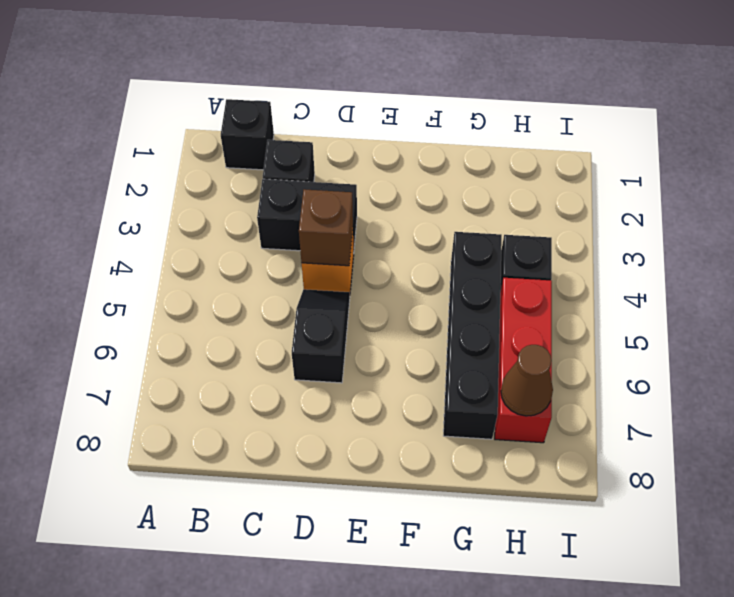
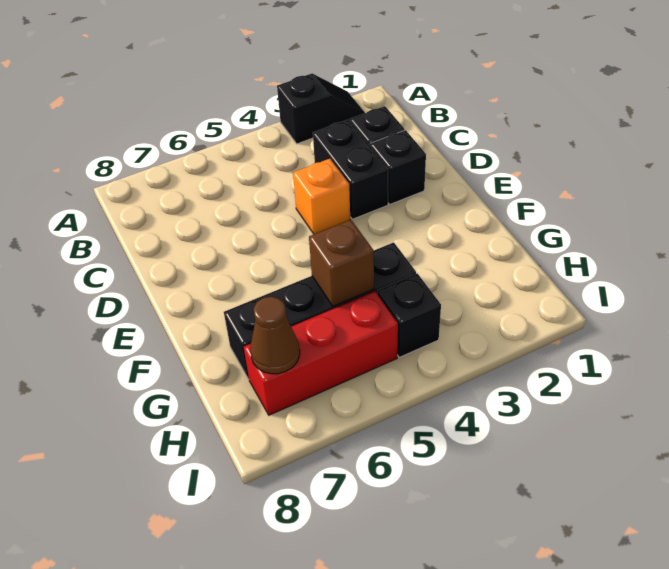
black brick B1 level 1 -> black brick D2 level 1
brown brick D4 level 2 -> brown brick G5 level 2
black slope D5:D6 level 1 top 6 -> black slope A2:A3 level 1 top 3

